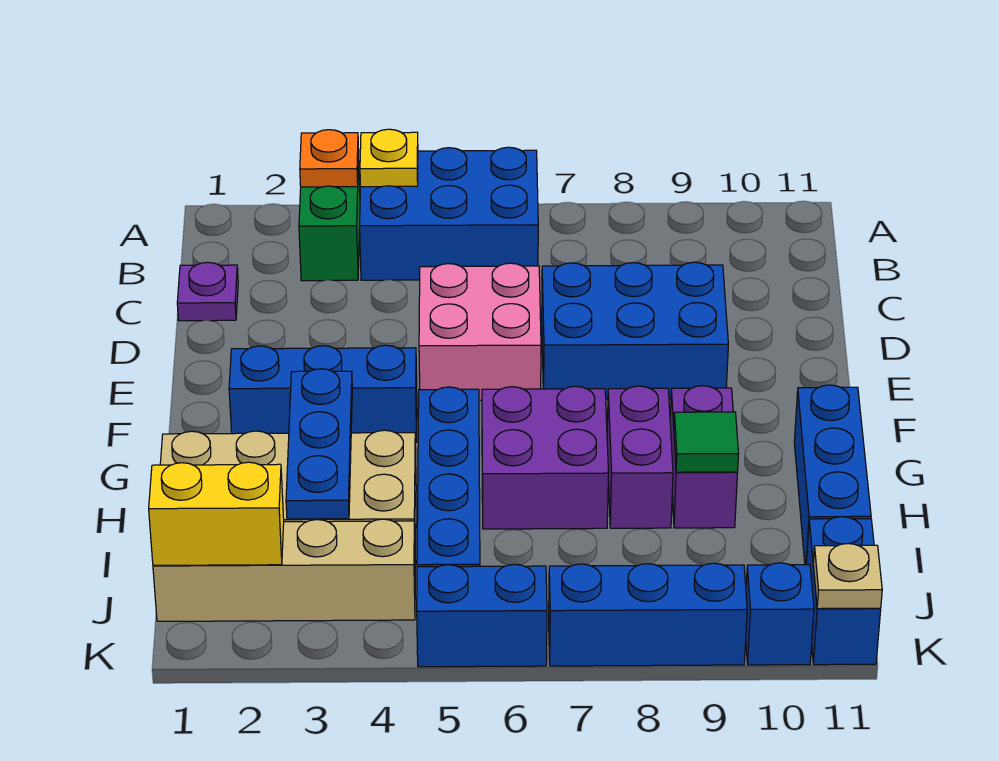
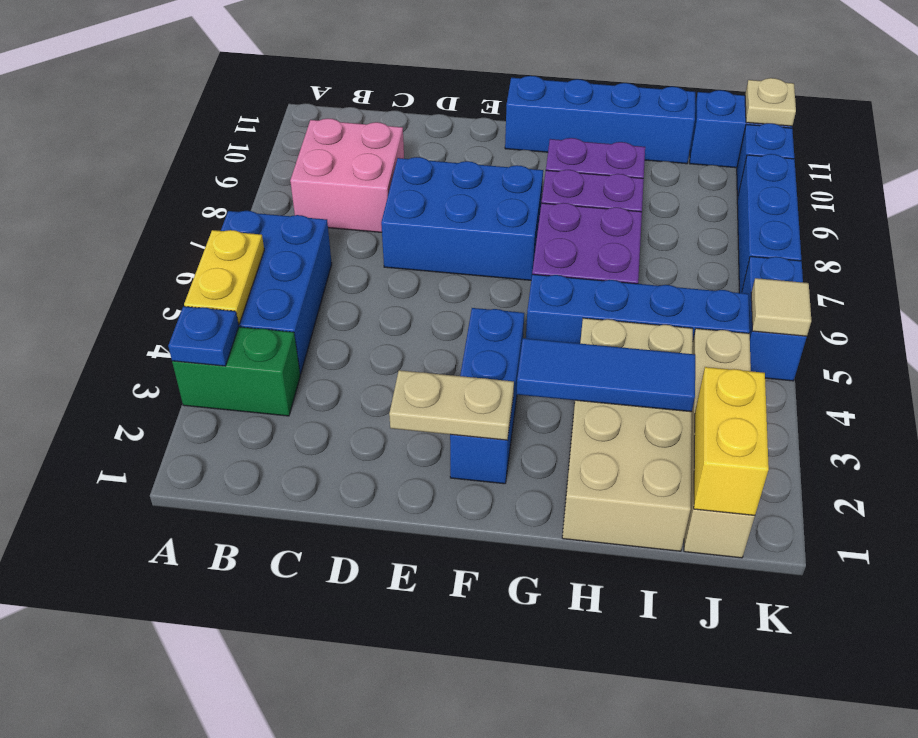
orange plate A3 level 2 -> blue plate A3 level 2
yellow plate A4 level 2 -> yellow plate A4:A5 level 2
purple plate C1 level 1 -> none
pink brick D5:E6 level 1 -> pink brick B8:C9 level 1
blue brick D7:E9 level 1 -> blue brick D7:F8 level 1
none -> tan plate E2:F2 level 2
blue plate G3:I3 level 2 -> blue tile G3:I3 level 2
blue brick G11:I11 level 1 -> blue brick F11:I11 level 1
green tile H9 level 2 -> none
none -> tan tile K5 level 2

